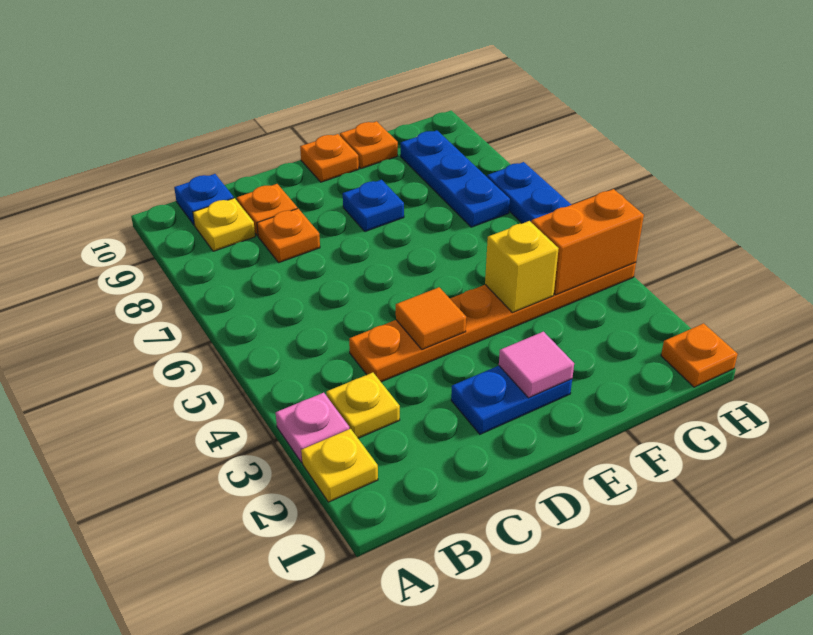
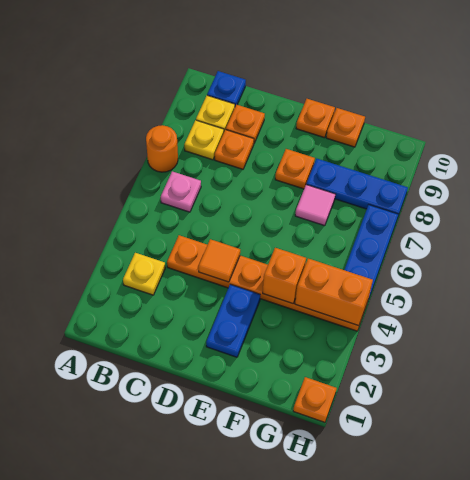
yellow plate A2 level 1 -> yellow plate B8 level 1
pink plate A3 level 1 -> pink plate B6 level 1
none -> orange round brick A7 level 1
blue plate D2:E2 level 1 -> blue plate E2:E3 level 1
pink tile E2 level 2 -> pink tile F7 level 1
blue plate E8 level 1 -> orange plate E8 level 1
yellow brick F4 level 2 -> orange brick F4 level 2
blue plate G7:G9 level 1 -> blue plate F8:H8 level 1

